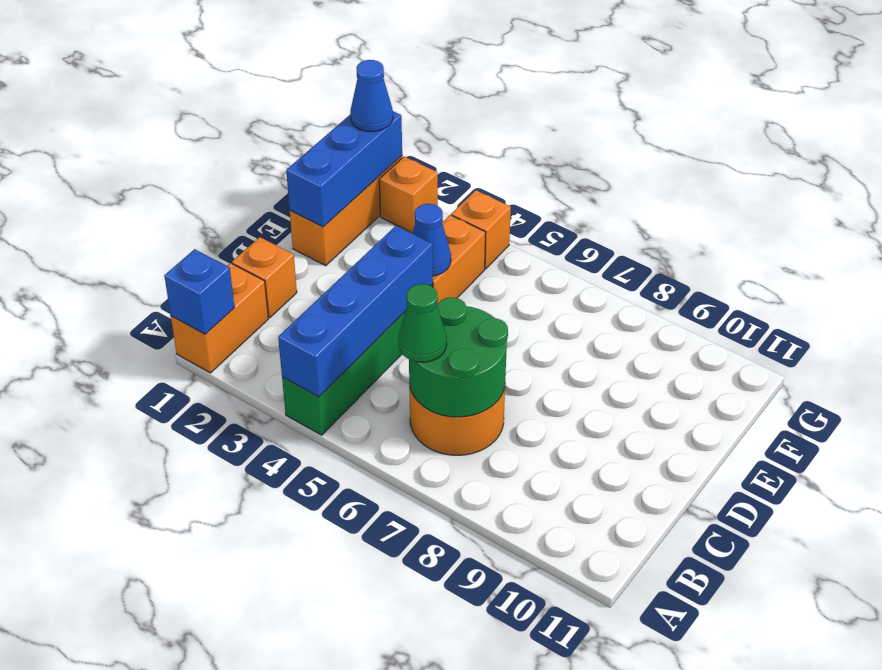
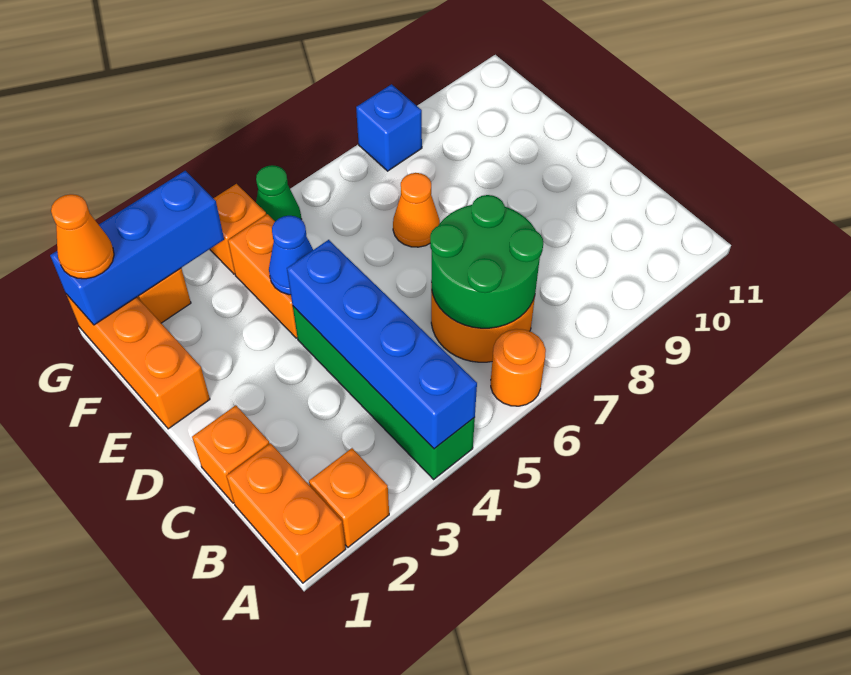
blue brick A1 level 2 -> blue brick G8 level 1
none -> orange brick A2 level 1
none -> orange round brick A6 level 1
green cone B6 level 3 -> green cone G5 level 1
blue brick E1:G1 level 2 -> blue brick G1:G3 level 2
none -> orange cone E7 level 1
blue cone G1 level 3 -> orange cone G1 level 3

